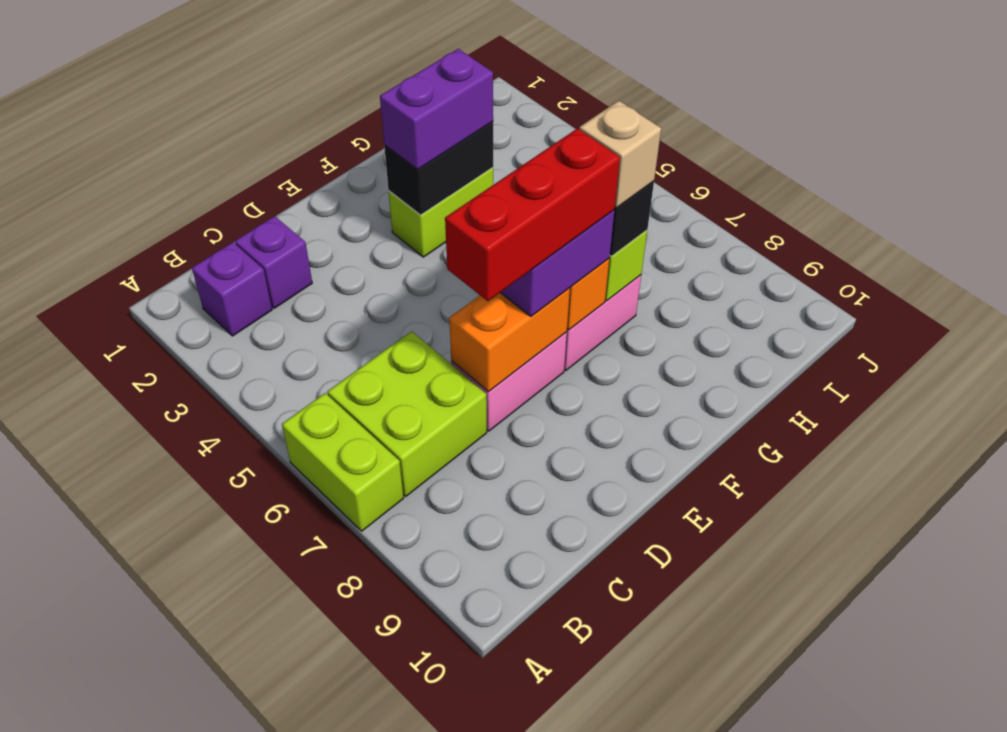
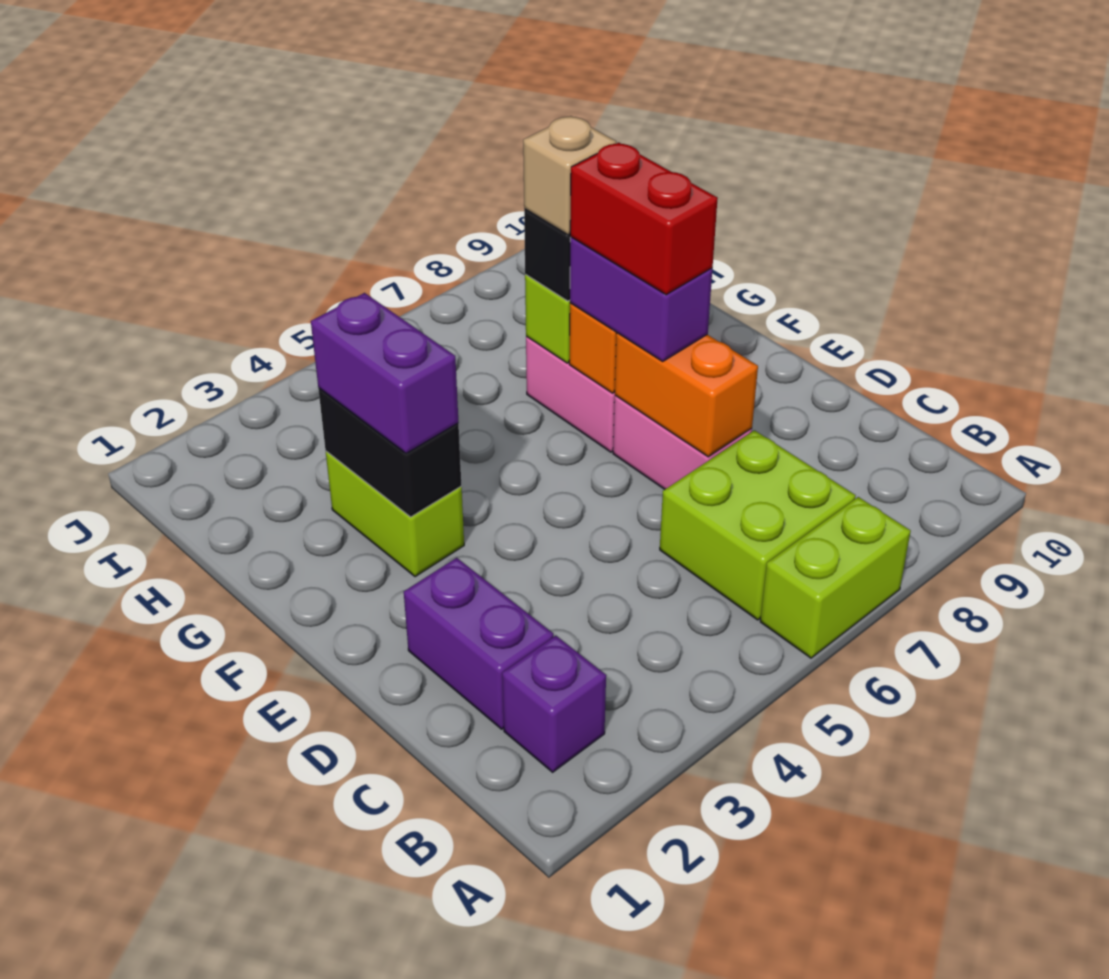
purple brick C2 level 1 -> purple brick C2:D2 level 1
red brick D7:F7 level 4 -> red brick E7:F7 level 4

